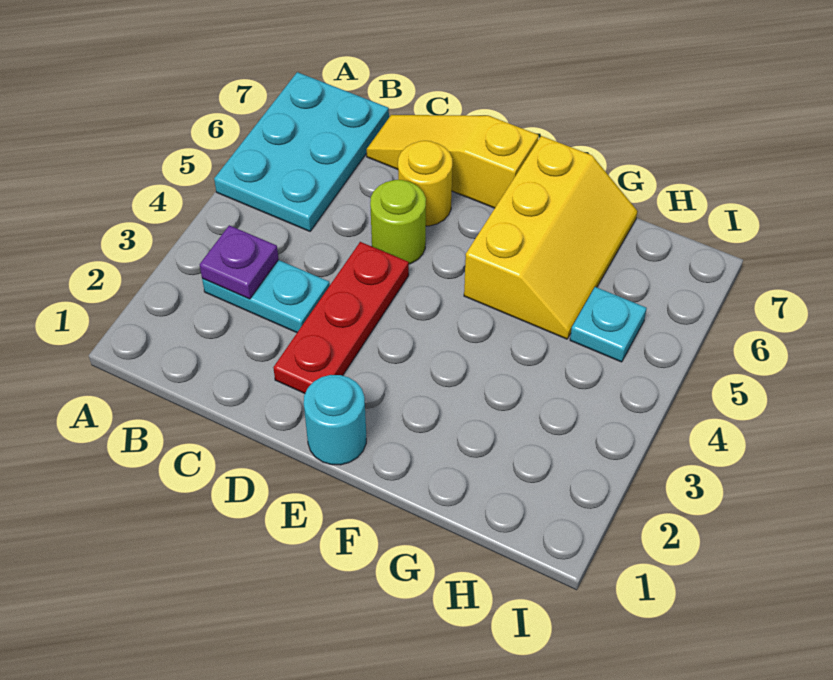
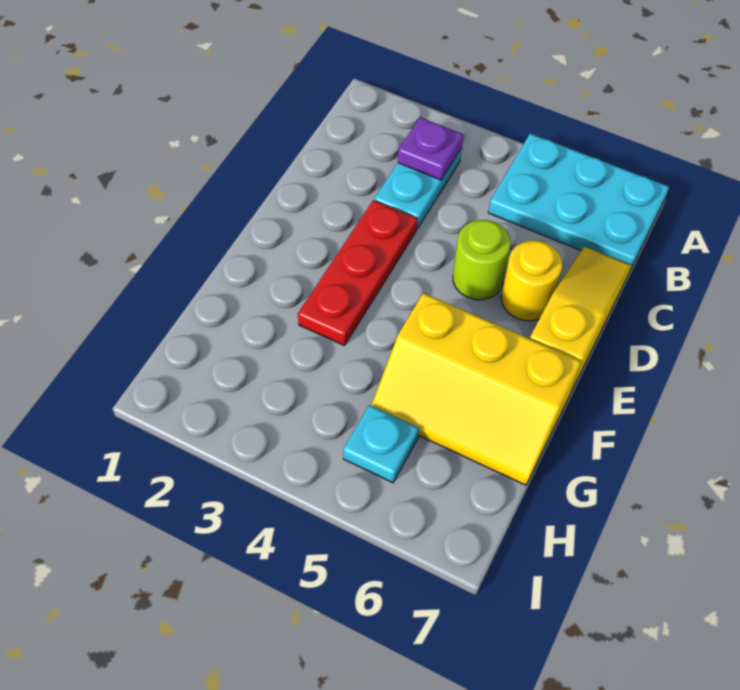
red plate D2:D4 level 1 -> red plate D3:F3 level 1
cyan round brick E1 level 1 -> none

